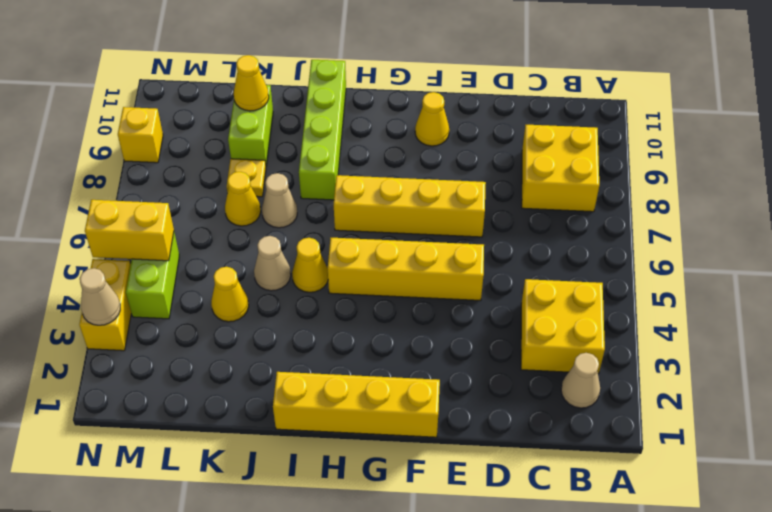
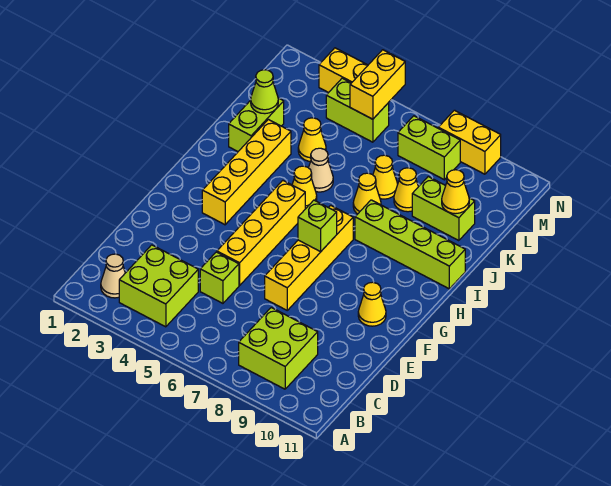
yellow brick B3:C4 level 1 -> lime brick B3:C4 level 1
yellow brick B8:C9 level 1 -> lime brick B8:C9 level 1
none -> lime brick D5 level 1
yellow brick F1:I1 level 1 -> yellow brick G3:J3 level 1
none -> lime brick G7 level 2
none -> lime brick J2:K2 level 1
tan cone J7 level 1 -> yellow cone J7 level 1
none -> lime cone K2 level 2
yellow plate K8 level 1 -> yellow cone K8 level 1
none -> lime brick M7:M8 level 1
tan cone N3 level 2 -> none
yellow brick N9 level 1 -> yellow brick N8:N9 level 1

